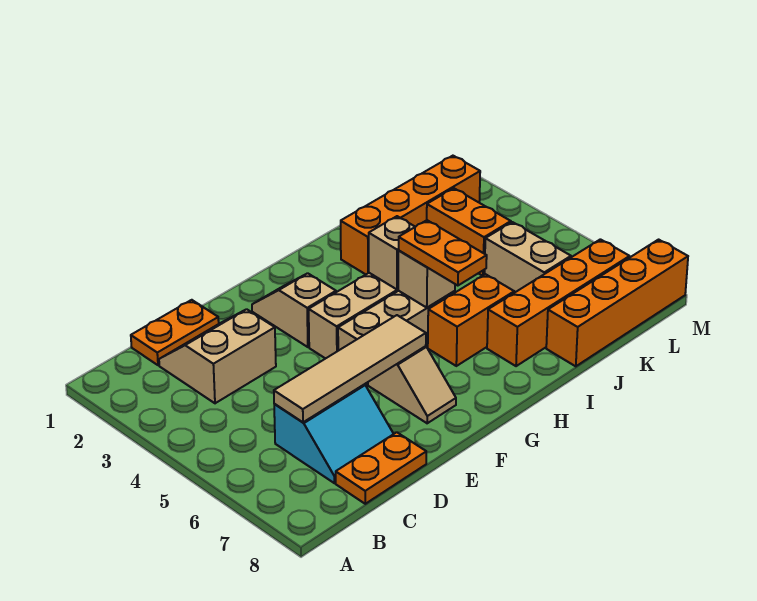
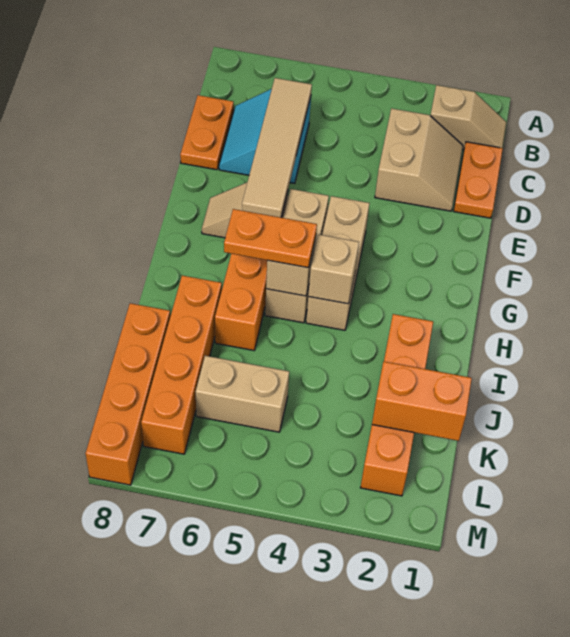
tan slope F2:F3 level 1 top 3 -> tan slope B1:B2 level 1 top 2
orange brick K3:K4 level 1 -> orange brick K1:K2 level 2

